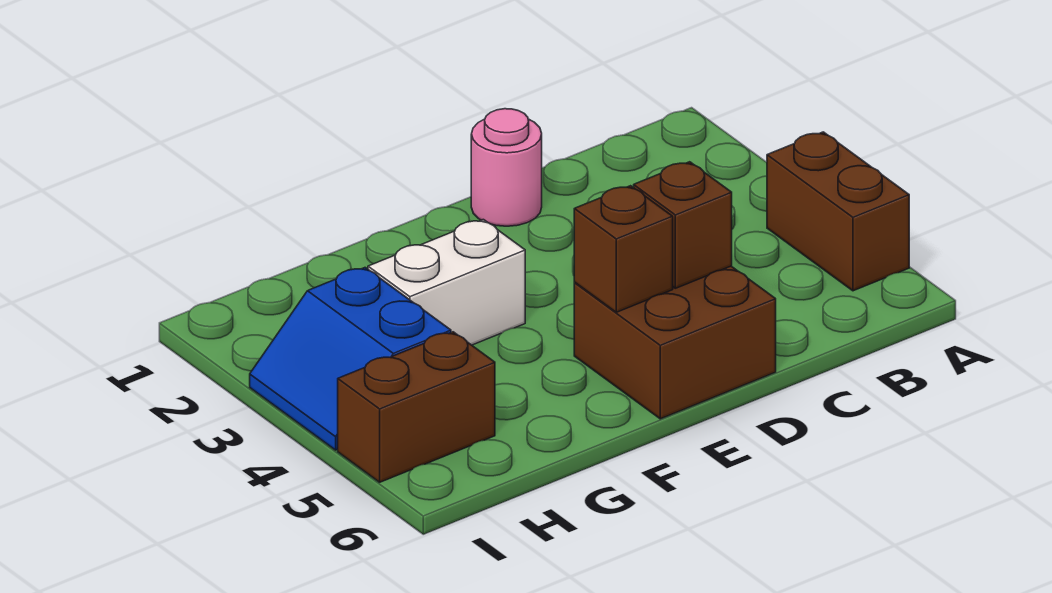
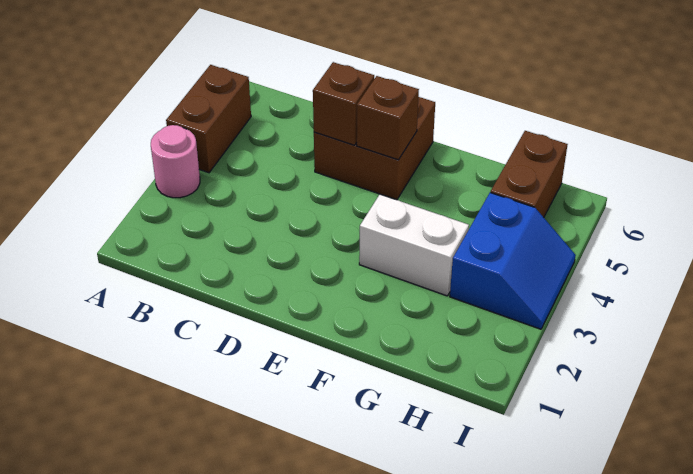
pink round brick D1 level 1 -> pink round brick A3 level 1
brown brick H5:I5 level 1 -> brown brick H5:H6 level 1

